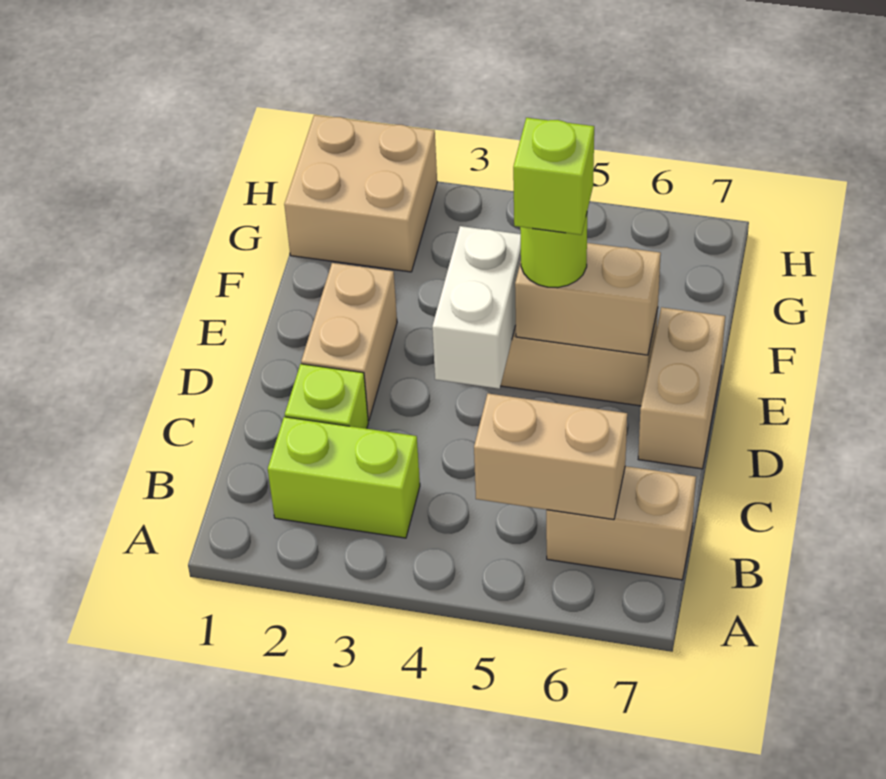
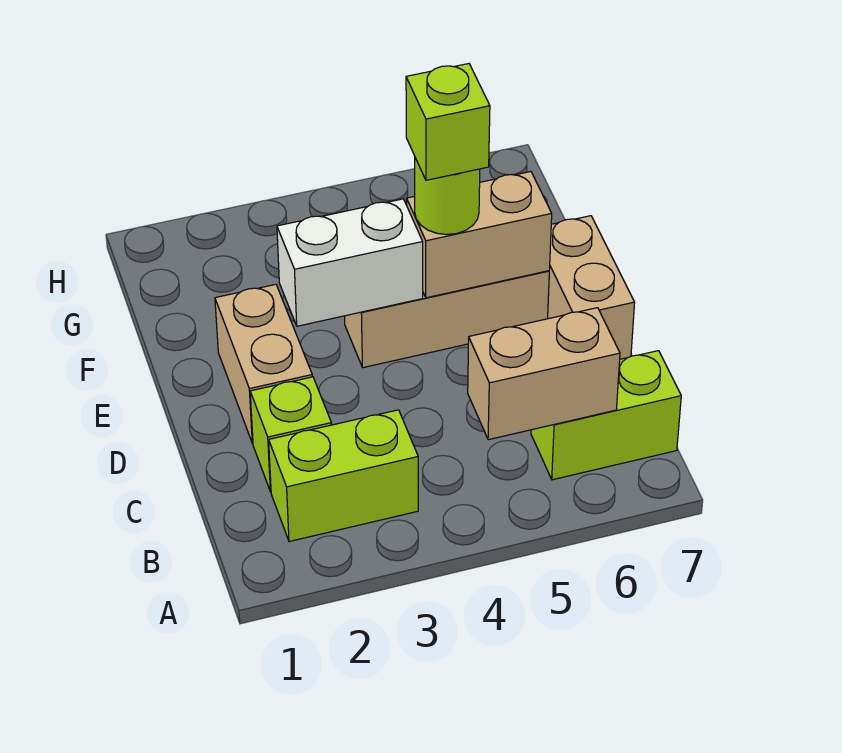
tan brick B6:B7 level 1 -> lime brick B6:B7 level 1
white brick D4:E4 level 2 -> white brick E3:E4 level 2
tan brick G1:H2 level 1 -> none

